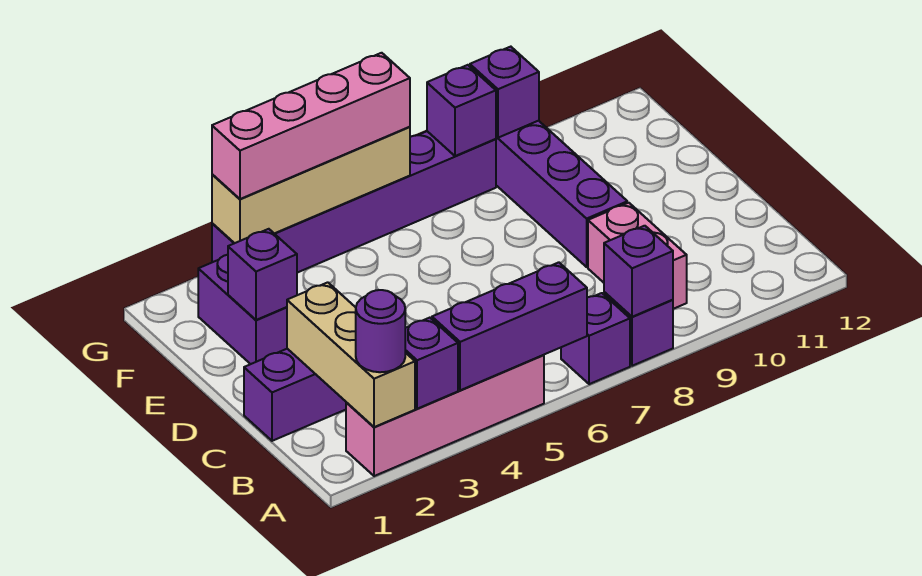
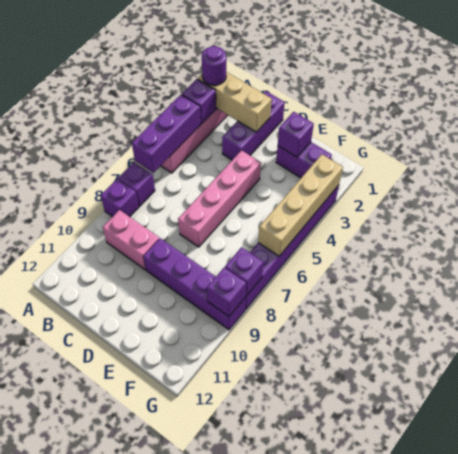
purple brick A8 level 2 -> none
pink brick G3:G6 level 3 -> pink brick D4:D7 level 1

